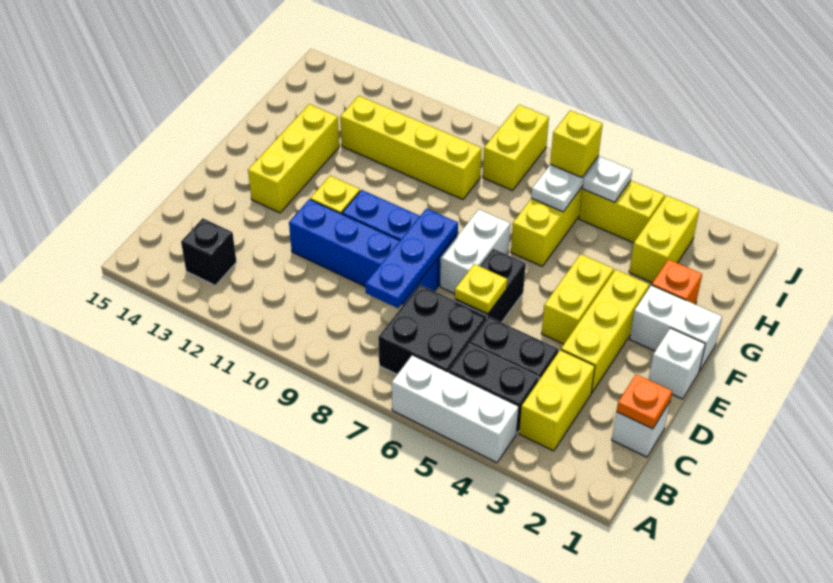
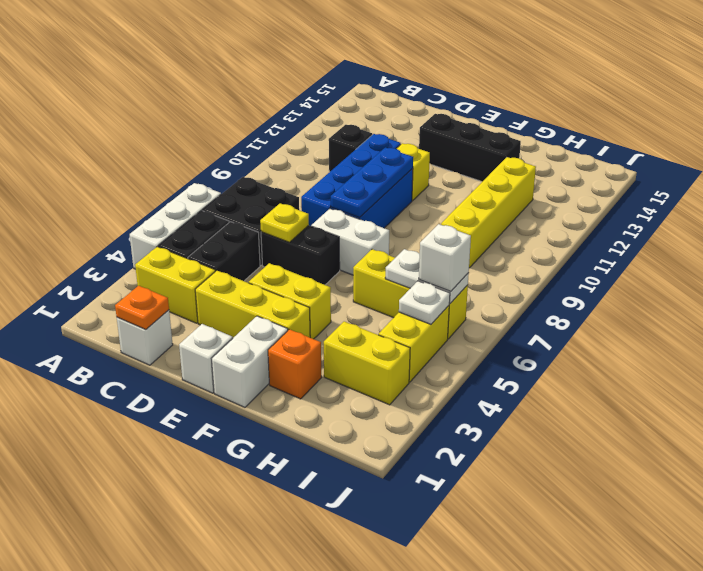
black brick B13 level 1 -> black brick C11 level 1
blue plate C8:E8 level 2 -> blue plate E8:E10 level 2
yellow brick E13:G13 level 1 -> black brick E13:G13 level 1
yellow brick I6 level 3 -> white brick I6 level 3
yellow brick I8:J8 level 1 -> none

